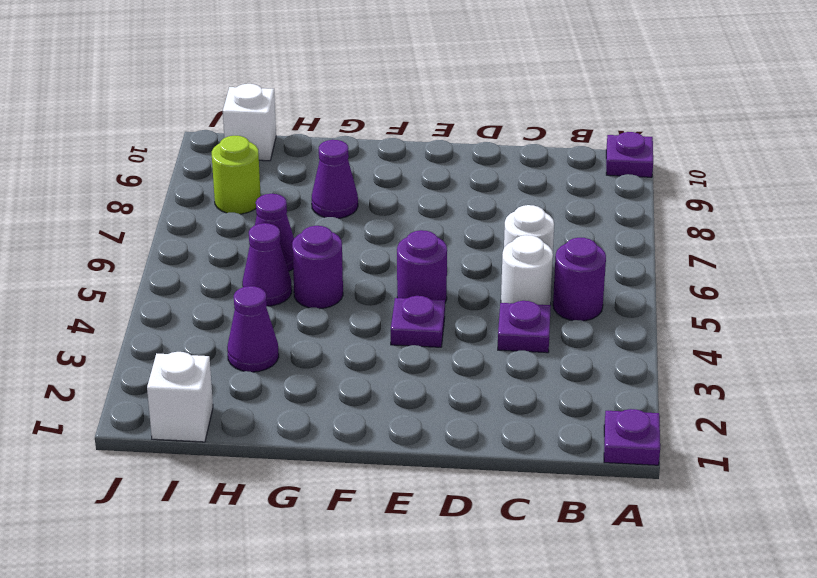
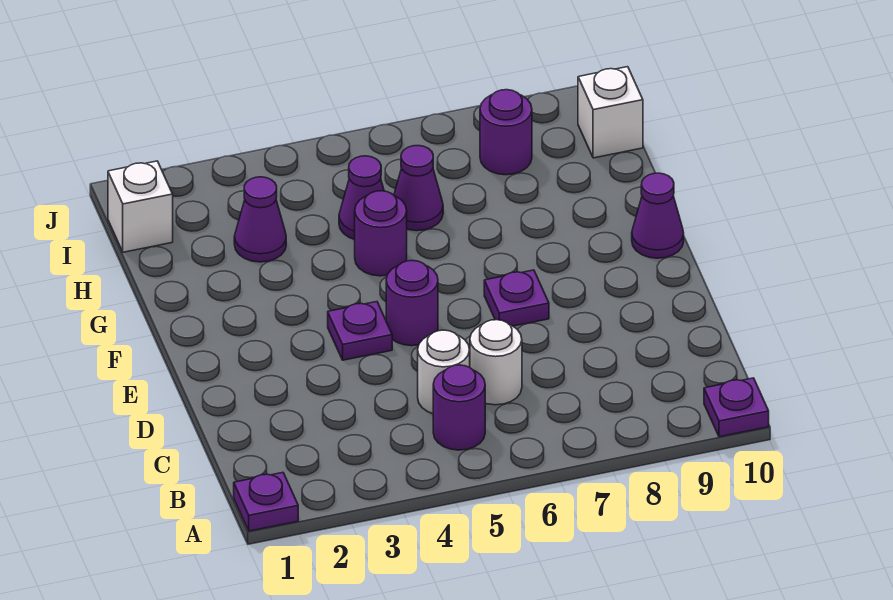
purple plate C4 level 1 -> purple plate E7 level 1
purple cone G8 level 1 -> purple cone F10 level 1
lime round brick I8 level 1 -> purple round brick I8 level 1

